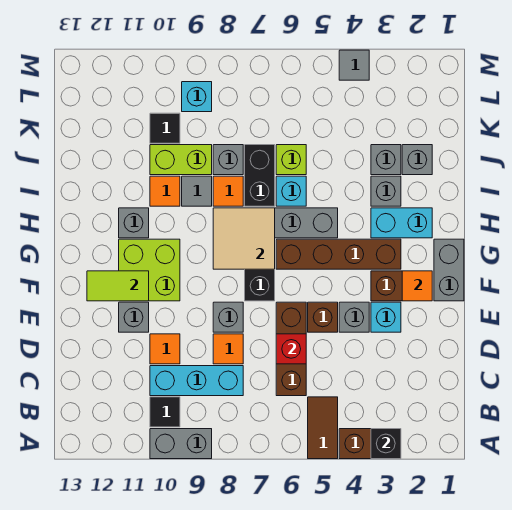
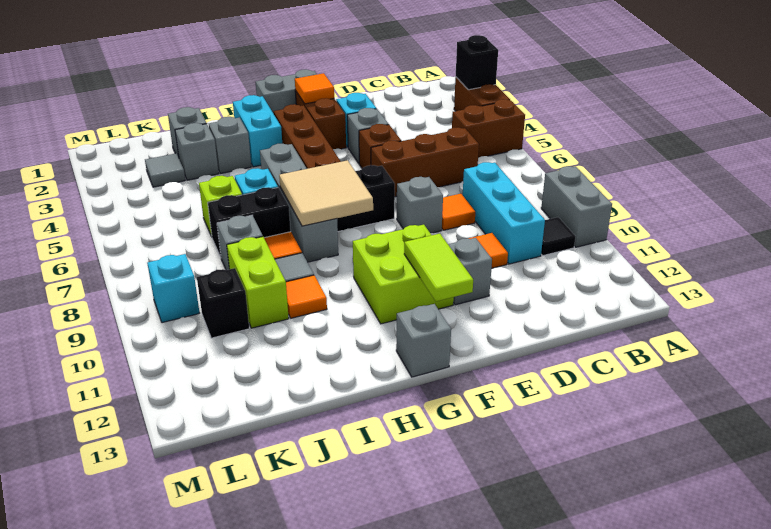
brown tile A5:B5 level 1 -> brown brick A5:B5 level 1
red brick D6 level 2 -> none
grey brick H11 level 1 -> grey brick G13 level 1
black tile K10 level 1 -> black brick K10 level 1
grey tile M4 level 1 -> grey tile K3 level 1

